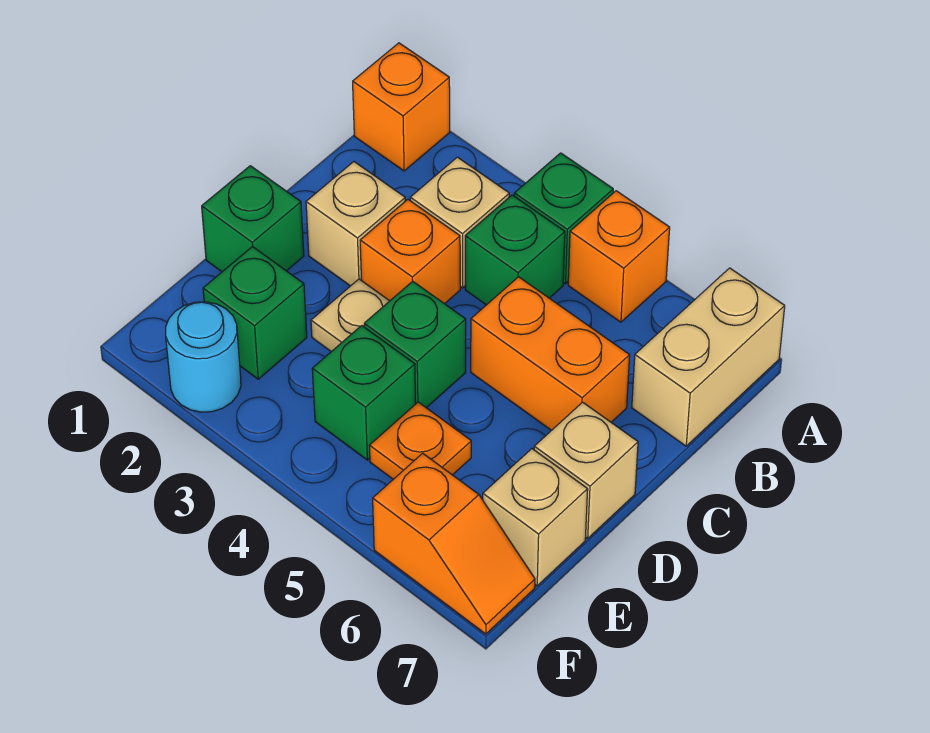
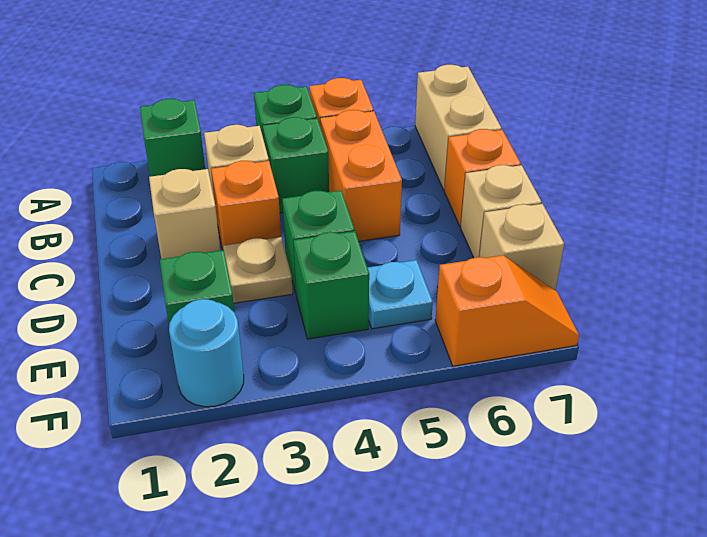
orange brick A1 level 1 -> orange brick C7 level 1
orange brick C5:C6 level 1 -> orange brick B5:C5 level 1
green brick D1 level 1 -> green brick A2 level 1
orange plate E5 level 1 -> cyan plate E5 level 1

